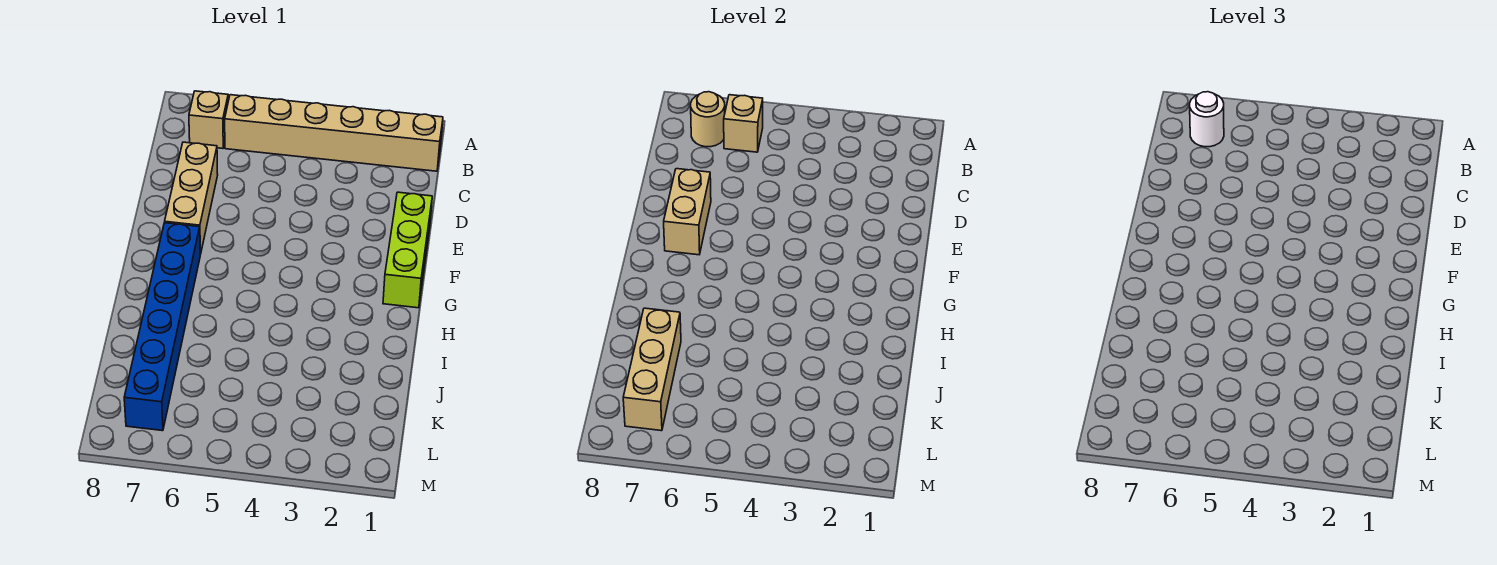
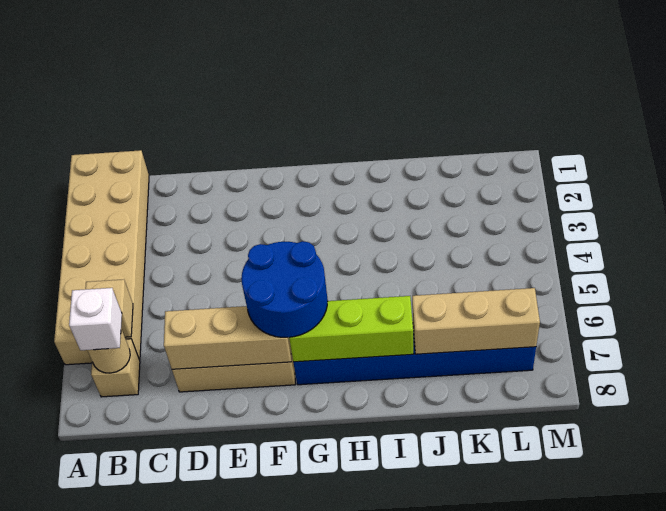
tan brick B1:B6 level 1 -> tan brick A1:B6 level 1
white round brick B7 level 3 -> white brick B7 level 3
lime brick E1:G1 level 1 -> lime brick G7:I7 level 2
tan brick E7:F7 level 2 -> tan brick D7:F7 level 2
none -> blue round brick F6:G7 level 3

